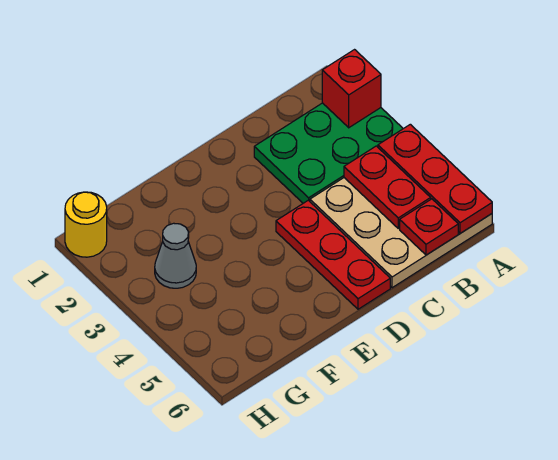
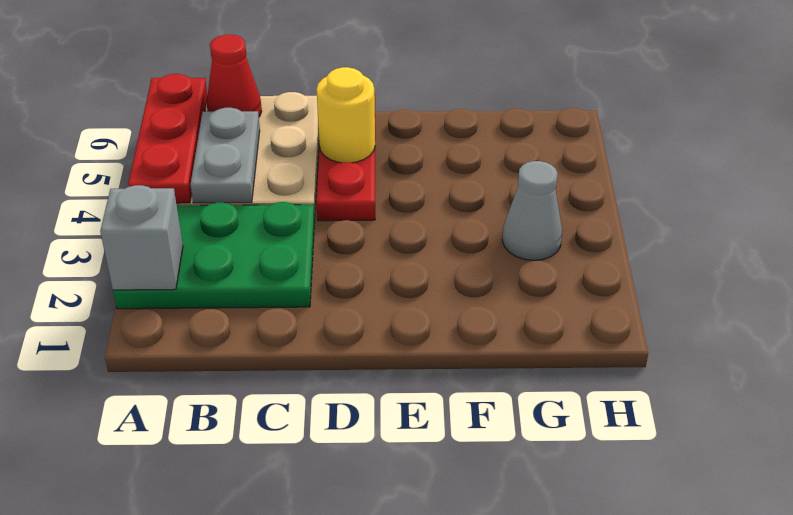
red brick A2 level 2 -> grey brick A2 level 2
red plate B4:B5 level 2 -> grey plate B4:B5 level 2
red plate B6 level 2 -> red cone B6 level 2
yellow round brick H1 level 1 -> yellow round brick D5 level 2

